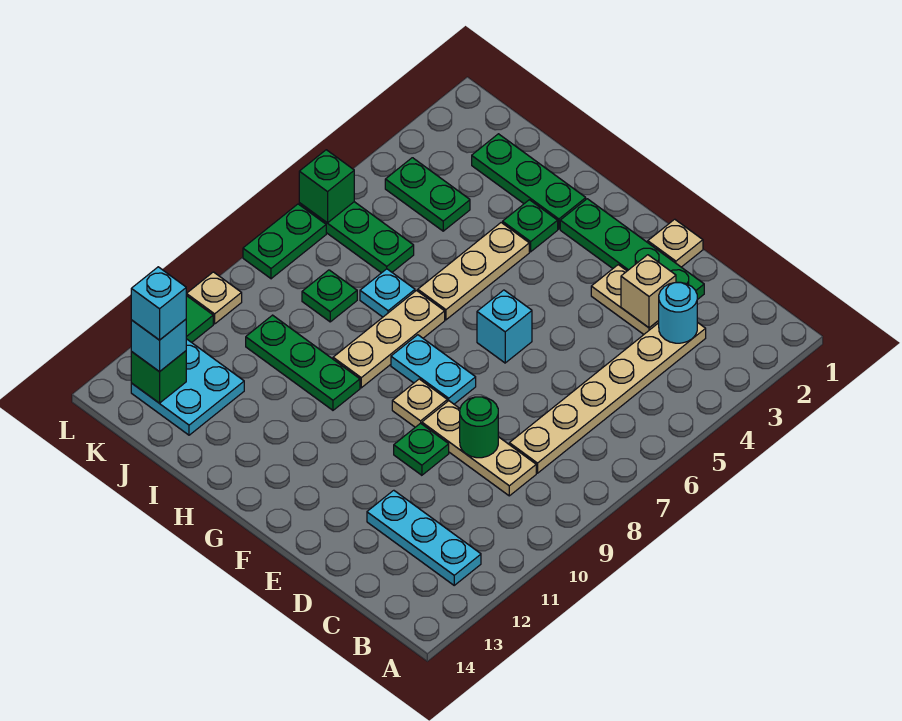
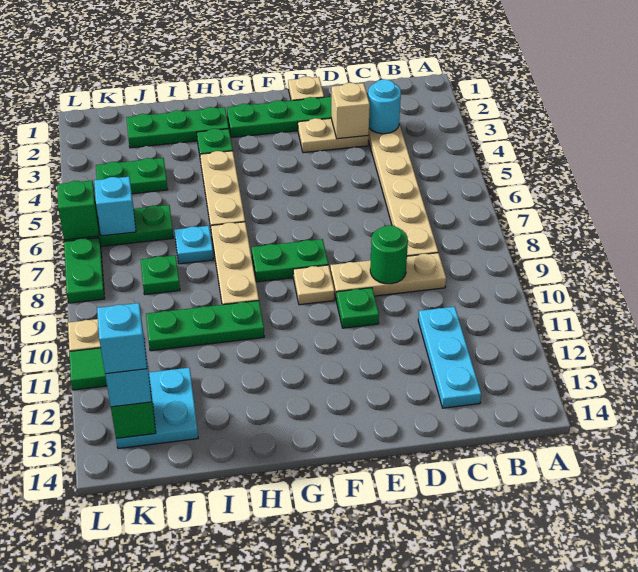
cyan plate B12:D12 level 1 -> cyan plate C11:C13 level 1
cyan brick F6 level 1 -> cyan brick K6 level 2
cyan plate F8:G8 level 1 -> green plate F8:G8 level 1

